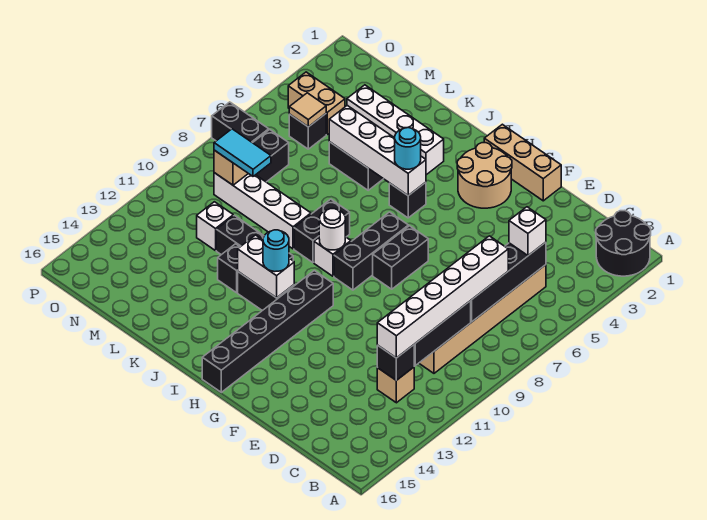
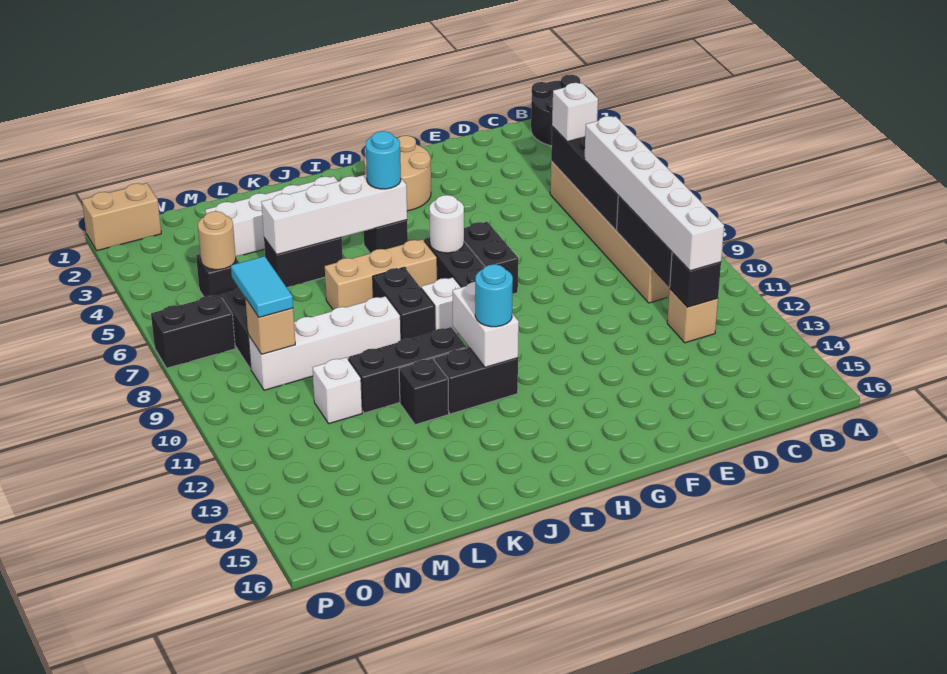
tan brick F1:H1 level 1 -> tan brick I7:K7 level 1
black brick H11:H16 level 1 -> none
white round brick I9 level 2 -> white round brick H7 level 2
white brick I12:J12 level 2 -> white brick I11:I12 level 2
cyan tile M9:N9 level 3 -> cyan tile N8:N9 level 3
tan brick N4:O4 level 1 -> tan brick O1:P1 level 1
tan tile N5 level 2 -> tan round brick N5 level 2

